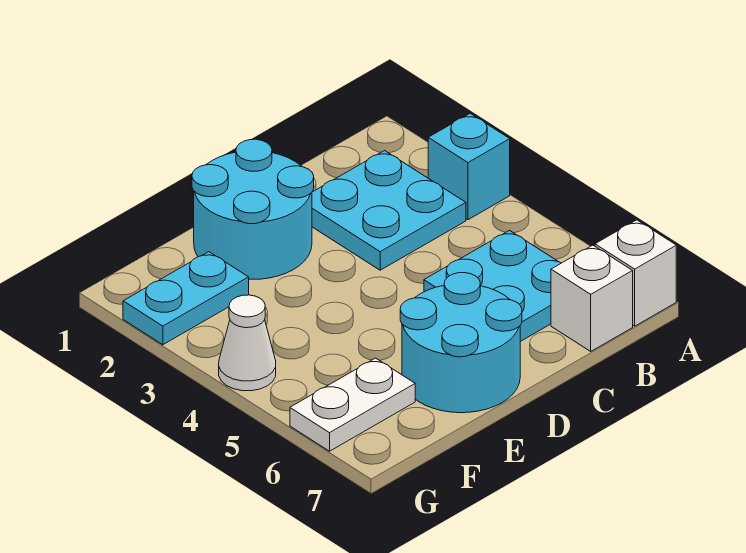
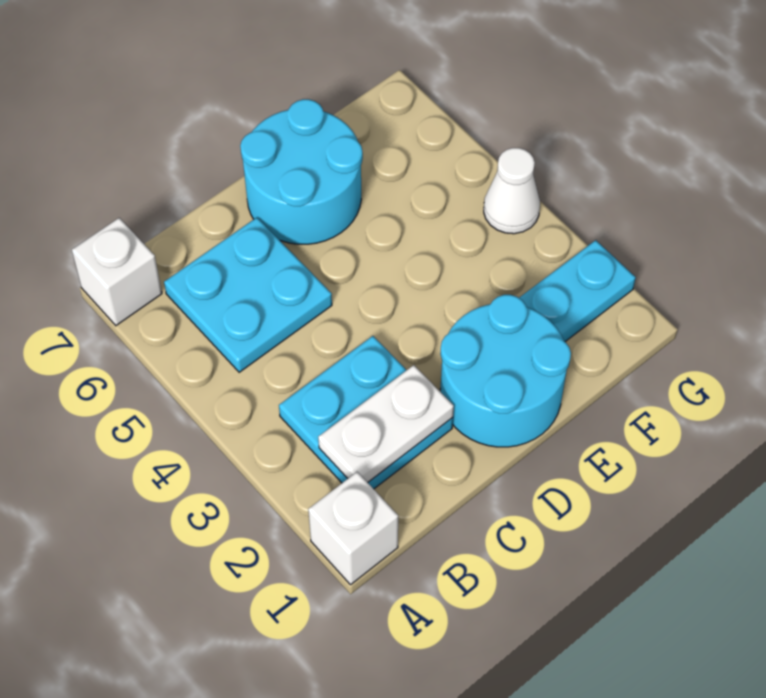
cyan brick A3 level 1 -> none
white brick B7 level 1 -> white brick A1 level 1
white plate F6:G6 level 1 -> white plate B2:C2 level 2

